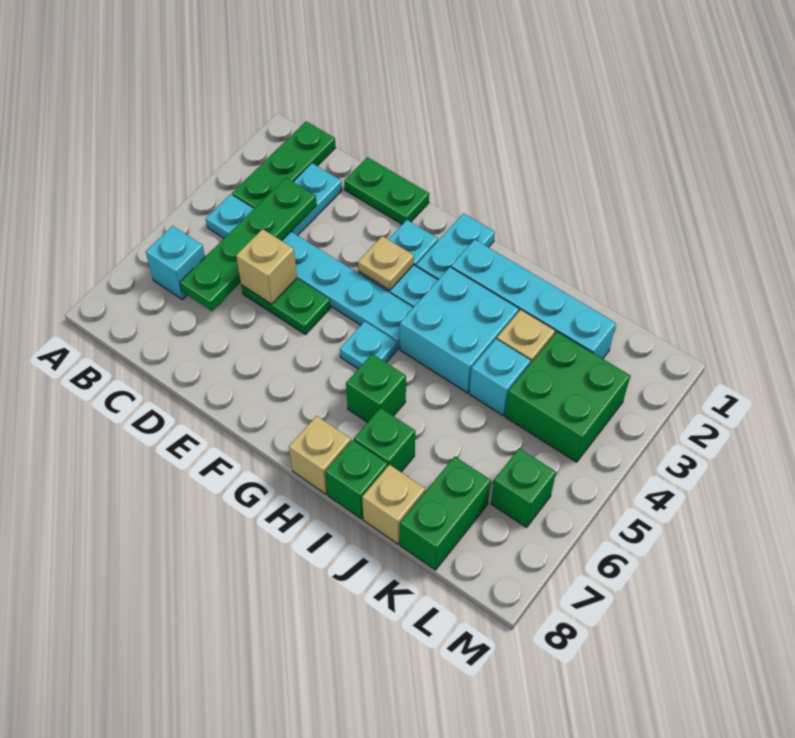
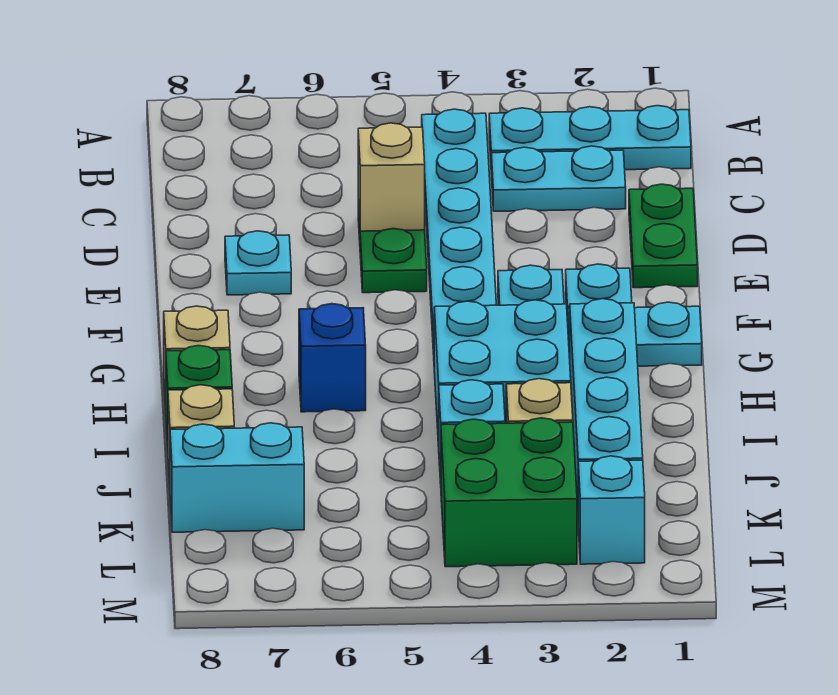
green plate B1:B3 level 1 -> cyan plate B1:B3 level 1
cyan brick B6 level 1 -> cyan brick L2 level 1
green plate C3:C6 level 2 -> none
tan plate F3 level 2 -> none
cyan plate G5 level 1 -> cyan plate E7 level 1
green brick H6 level 1 -> blue brick H6 level 1
green brick I7 level 1 -> none
green brick K7:K8 level 1 -> cyan brick K7:K8 level 1
green brick L6 level 1 -> none

